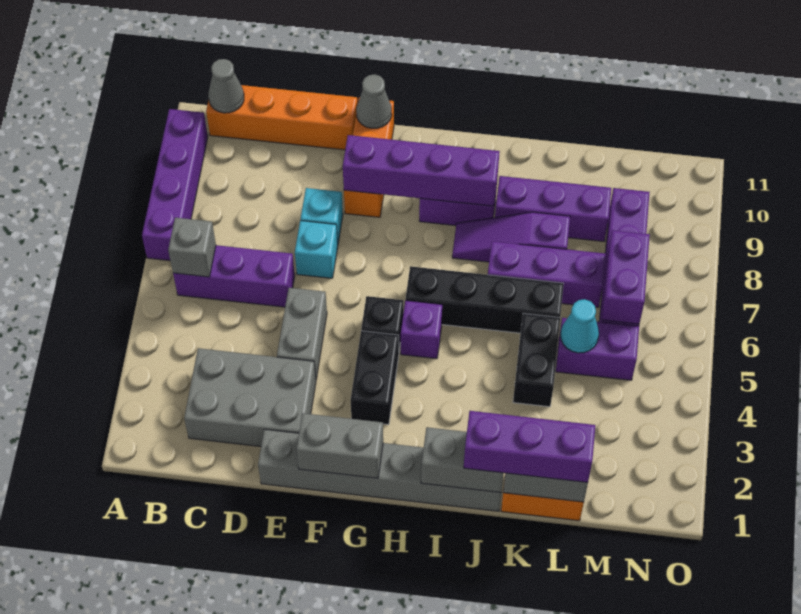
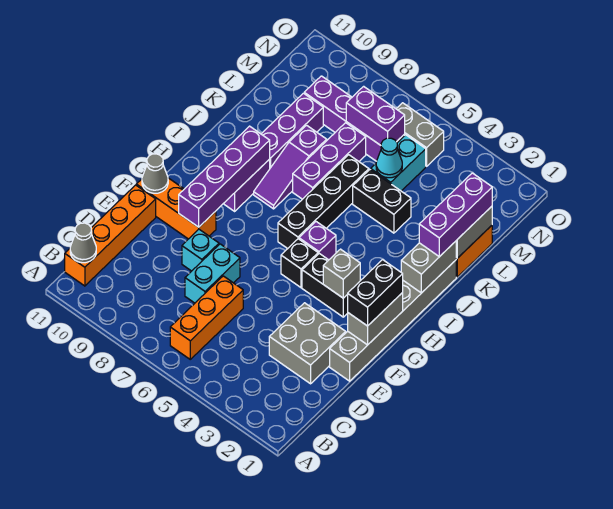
purple brick A7:A10 level 1 -> none
purple brick B6:D6 level 1 -> orange brick B6:D6 level 1
grey brick B6 level 2 -> grey brick G3 level 2
grey brick C2:E3 level 1 -> grey brick D2:E3 level 1
grey brick E4:E5 level 1 -> grey brick N5:N6 level 1
cyan brick E7 level 1 -> cyan brick D7:E7 level 1
none -> black brick F1:G1 level 3
purple brick L5:M5 level 1 -> cyan brick L5:M5 level 1

